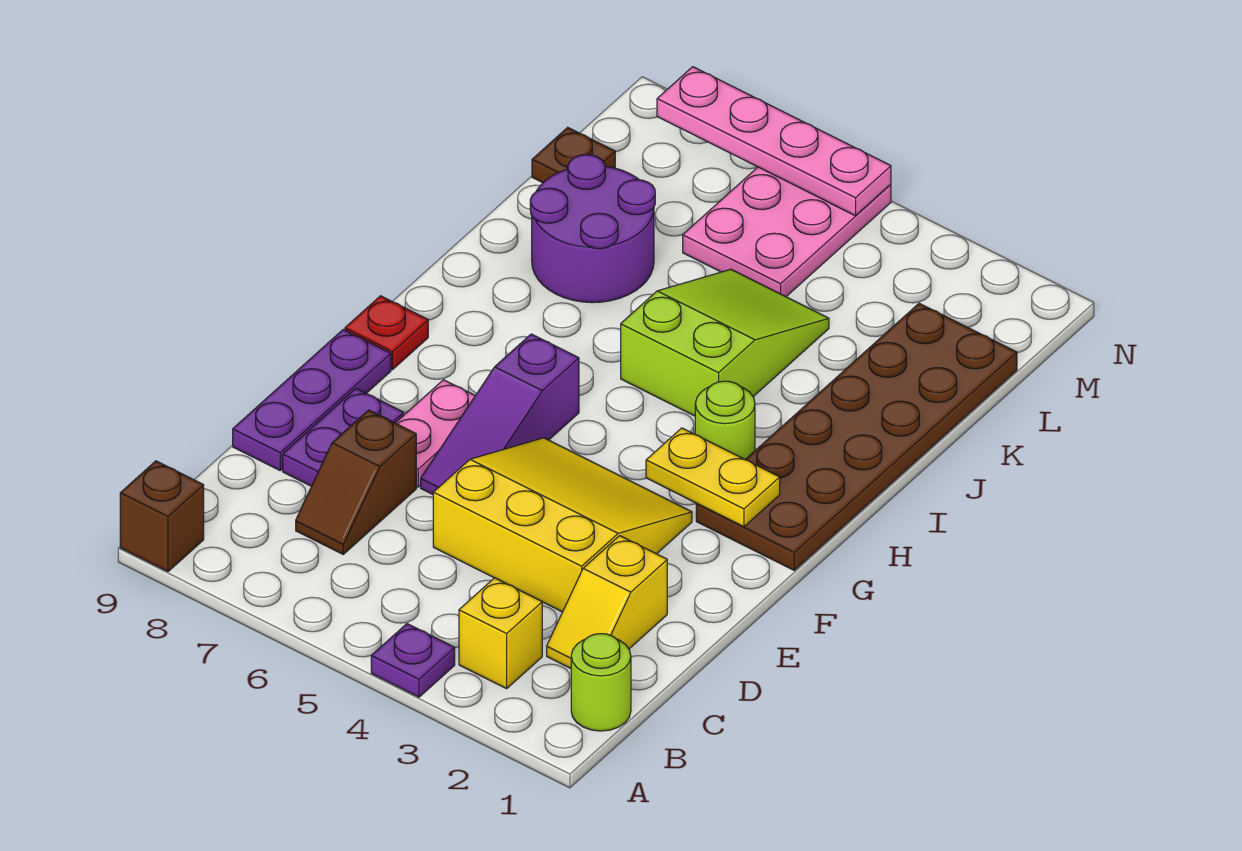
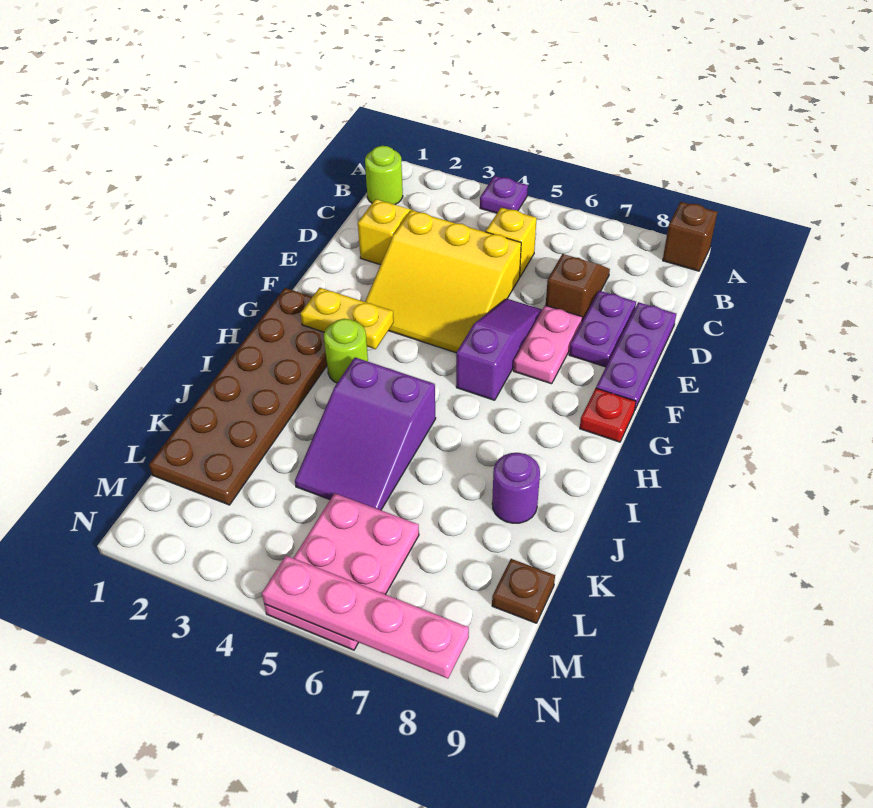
yellow brick B3 level 1 -> yellow brick C5 level 1
lime slope I4:K5 level 1 top I -> purple slope I4:K5 level 1 top I
purple round brick J7:K8 level 1 -> purple round brick J8 level 1

